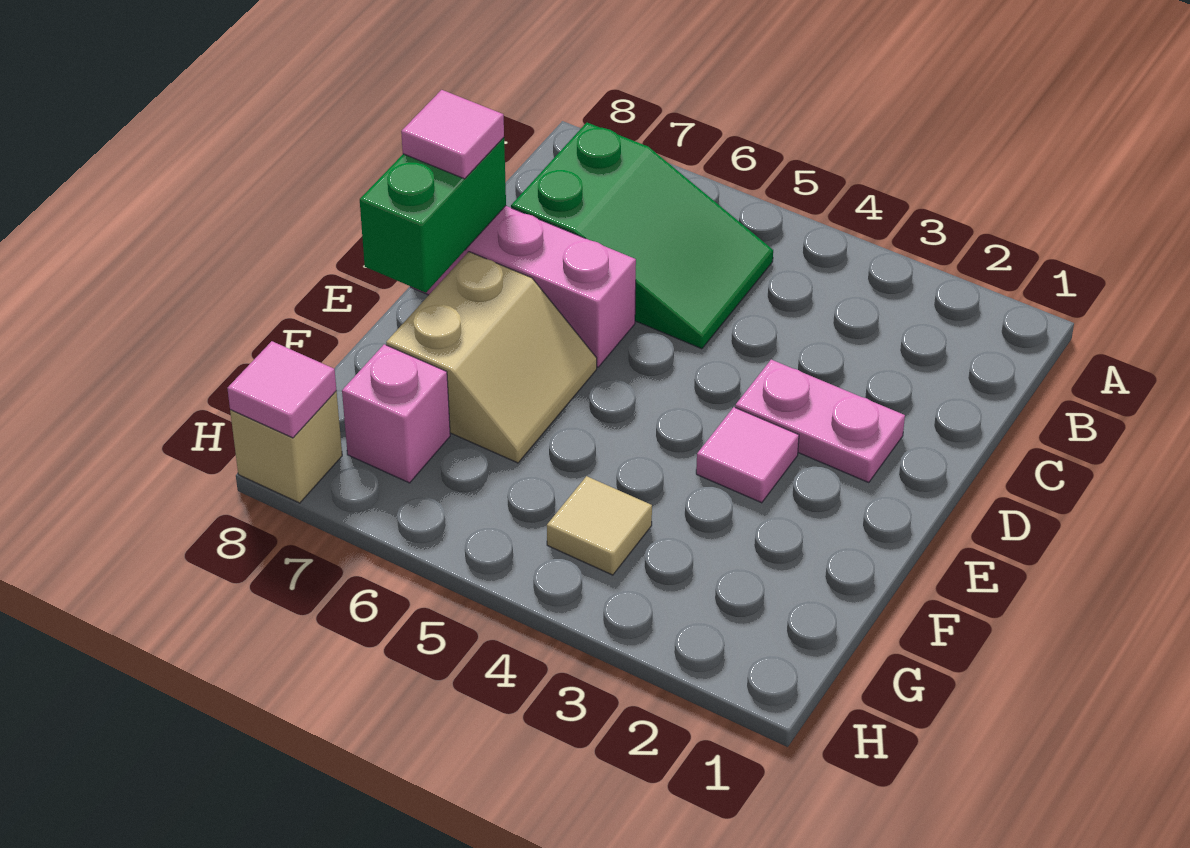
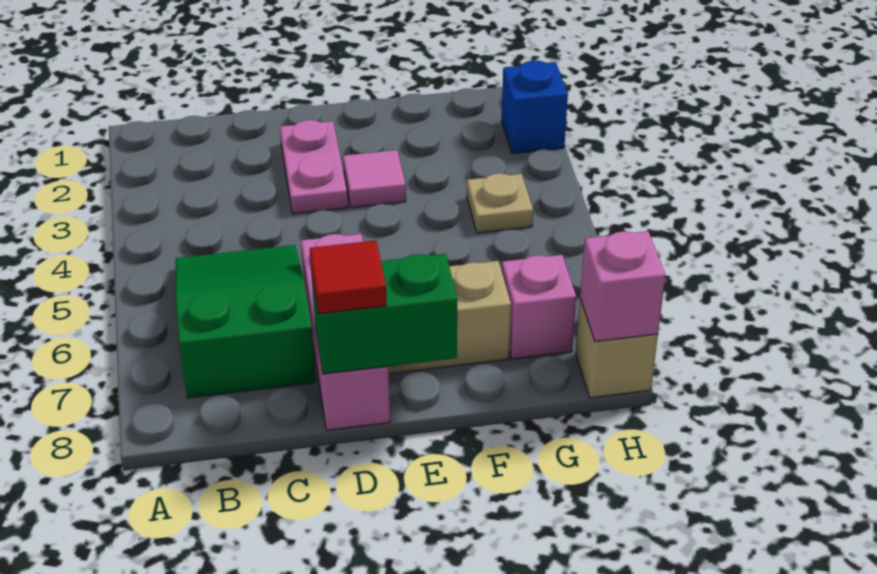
pink tile D8 level 3 -> red tile D8 level 3
tan tile G4 level 1 -> tan plate G4 level 1
none -> blue brick H2 level 1
pink tile H8 level 2 -> pink brick H8 level 2

